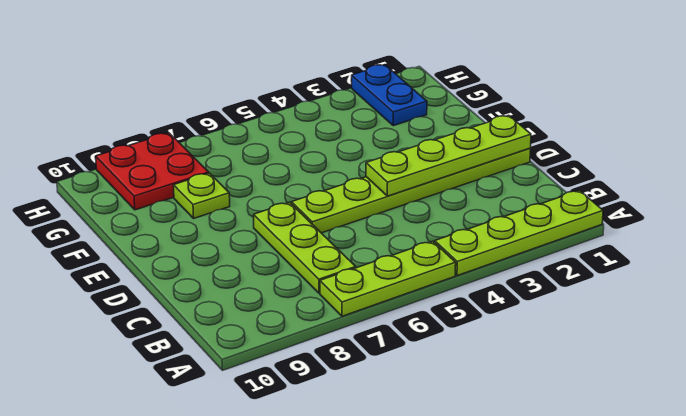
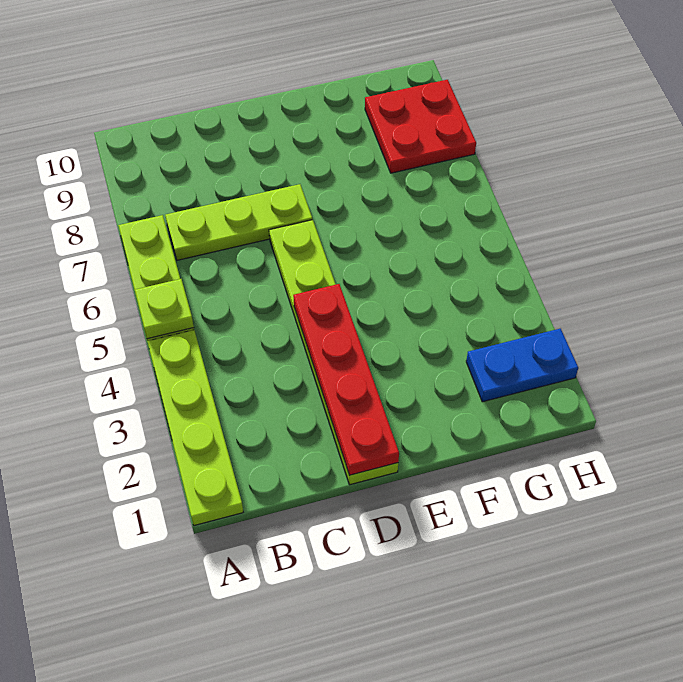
lime plate D1:D4 level 2 -> red plate D1:D4 level 2
lime plate F8 level 1 -> lime plate A5 level 2

